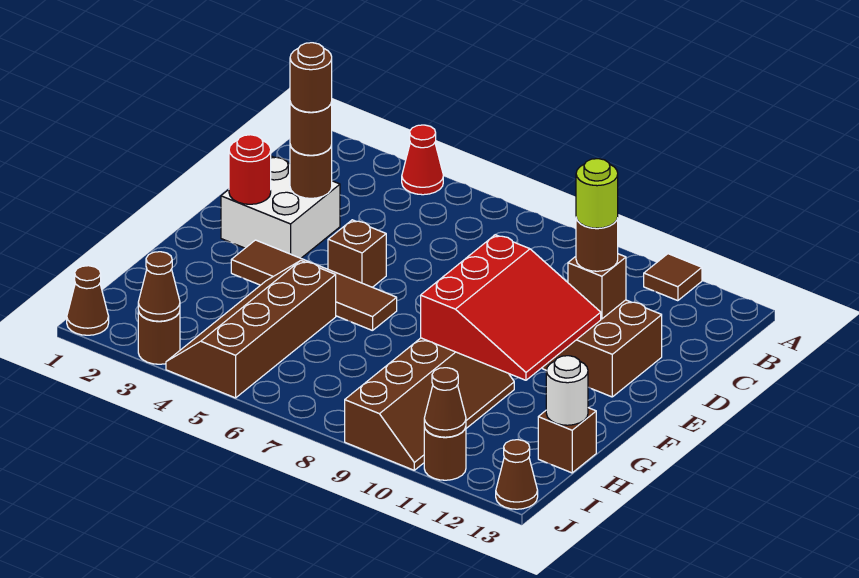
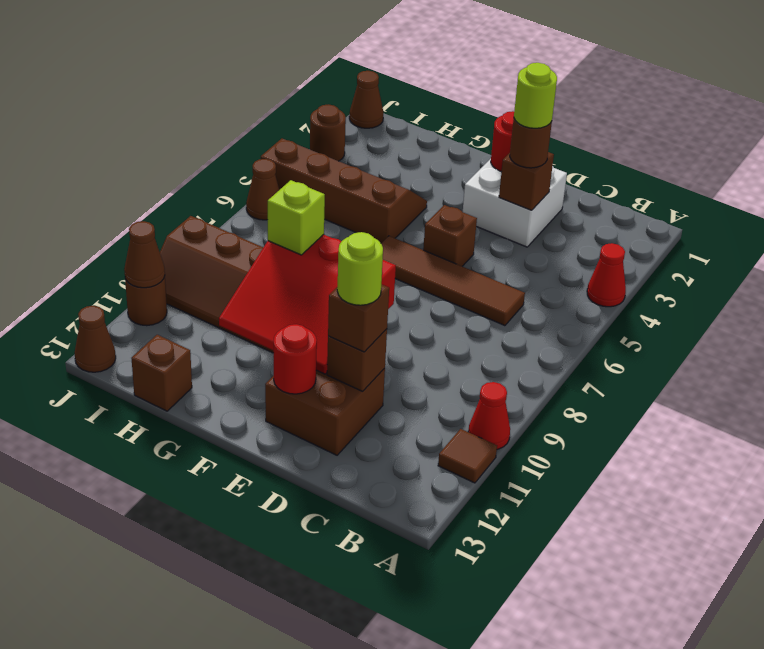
none -> red cone A10 level 1
brown round brick D3 level 2 -> brown brick D3 level 2
brown round brick D3 level 4 -> lime round brick D3 level 4
brown round brick D11 level 3 -> brown brick D11 level 3
none -> red round brick E12 level 2
brown tile F3:F6 level 1 -> brown tile C6:F6 level 1
none -> lime brick G9 level 3
white round brick H13 level 2 -> none
brown cone J3 level 2 -> brown cone J6 level 1

